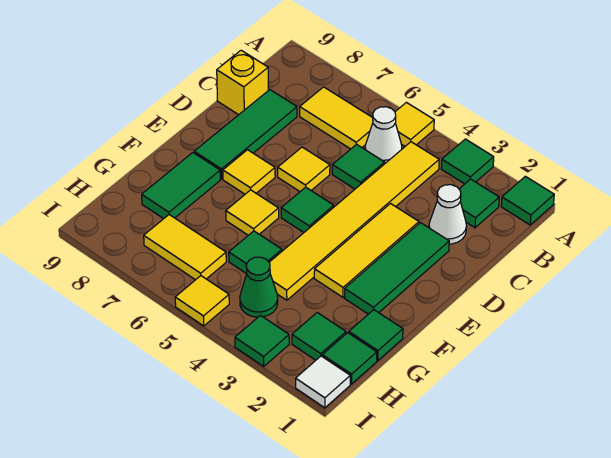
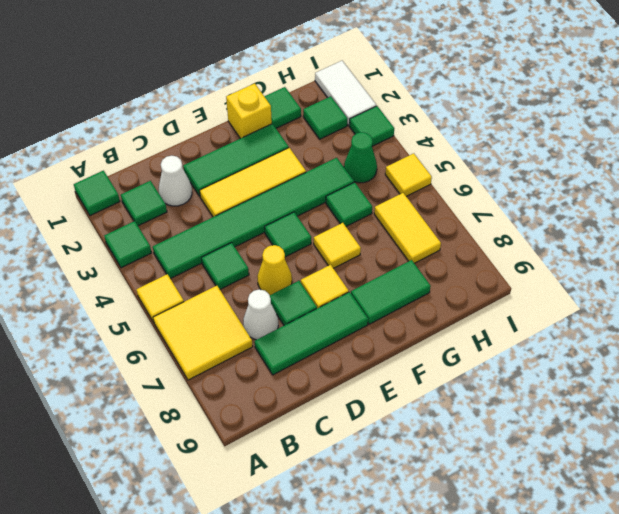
yellow tile B4:G4 level 1 -> green tile B4:G4 level 1
white cone B5 level 1 -> white cone C7 level 1
yellow tile B6:B7 level 1 -> yellow tile A6:B7 level 1
yellow brick C9 level 1 -> yellow brick F1 level 1
yellow tile D6 level 1 -> yellow cone D6 level 1
green tile H1 level 1 -> green tile D7 level 1
white tile I1 level 1 -> white tile I1:I2 level 1

